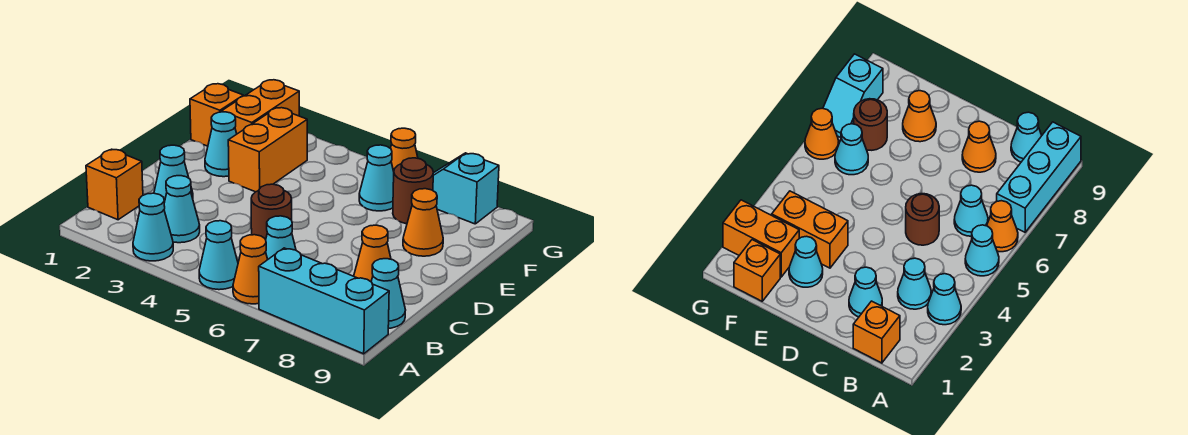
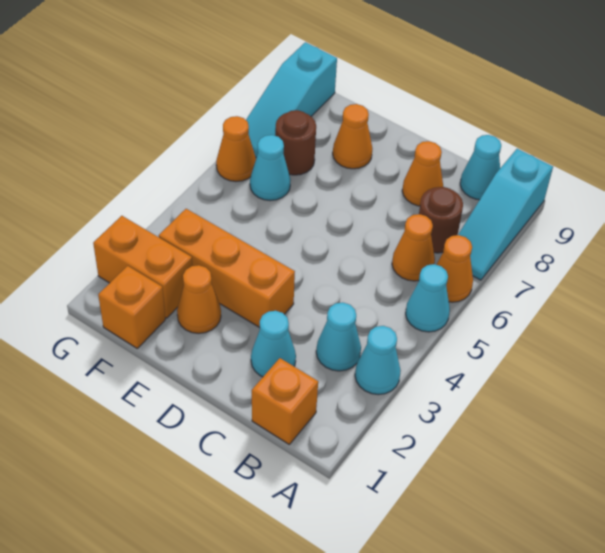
cyan brick A7:A9 level 1 -> cyan slope A7:A9 level 1 top 9
cyan cone B6 level 1 -> orange cone B6 level 1
brown round brick C5 level 1 -> brown round brick B7 level 1
cyan cone E2 level 1 -> orange cone E2 level 1
orange brick E3:F3 level 1 -> orange brick D3:F3 level 1
cyan slope G7:G8 level 1 top 8 -> cyan slope G7:G9 level 1 top 9

